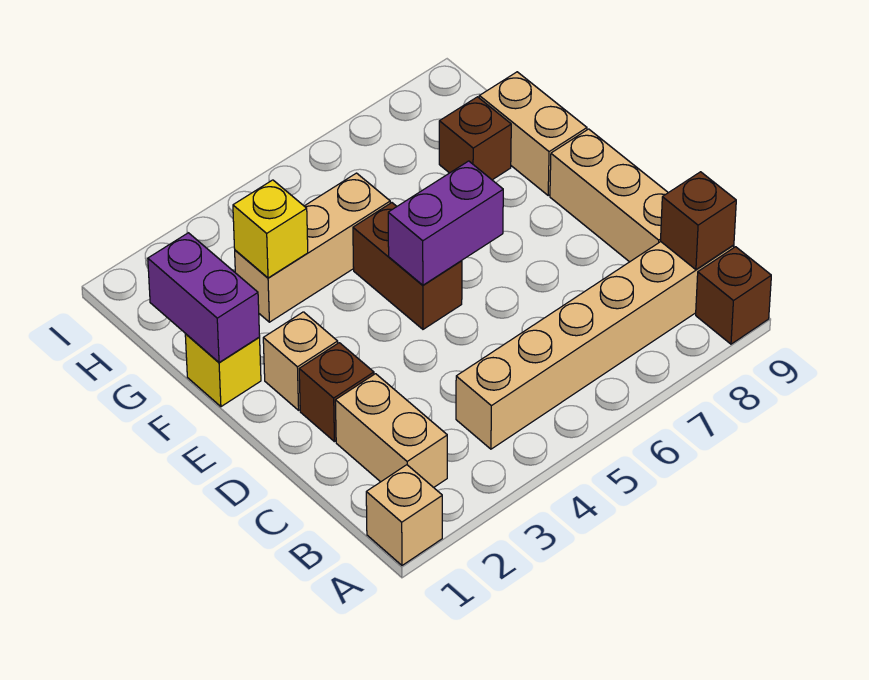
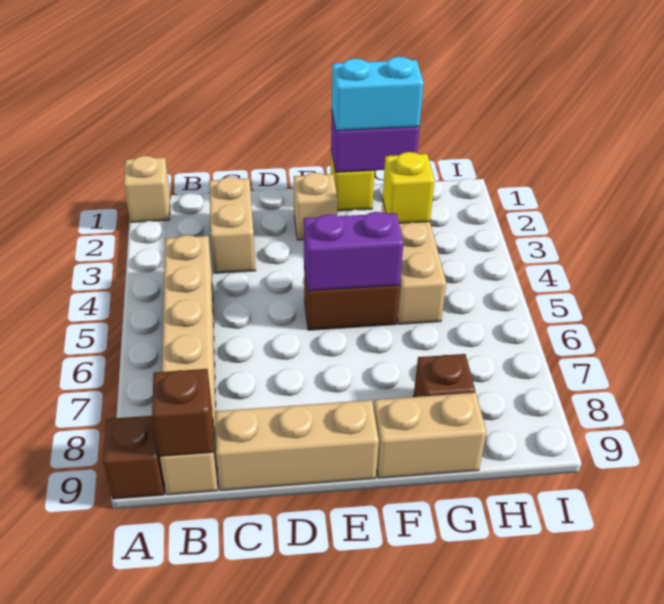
tan brick B2:C2 level 1 -> tan brick C2:C3 level 1
brown brick D2 level 1 -> none
purple brick E5:E6 level 2 -> purple brick E5:F5 level 2
none -> cyan brick F1:G1 level 3

